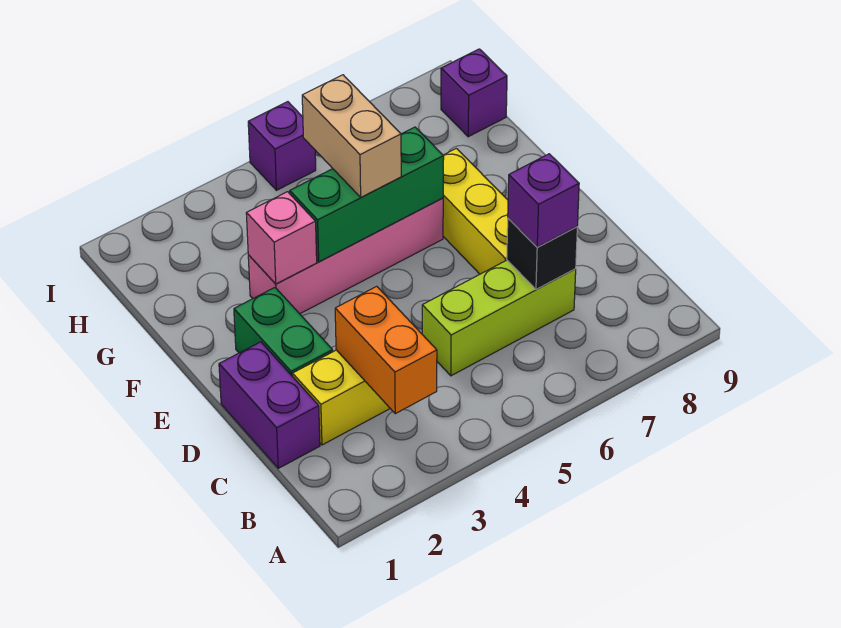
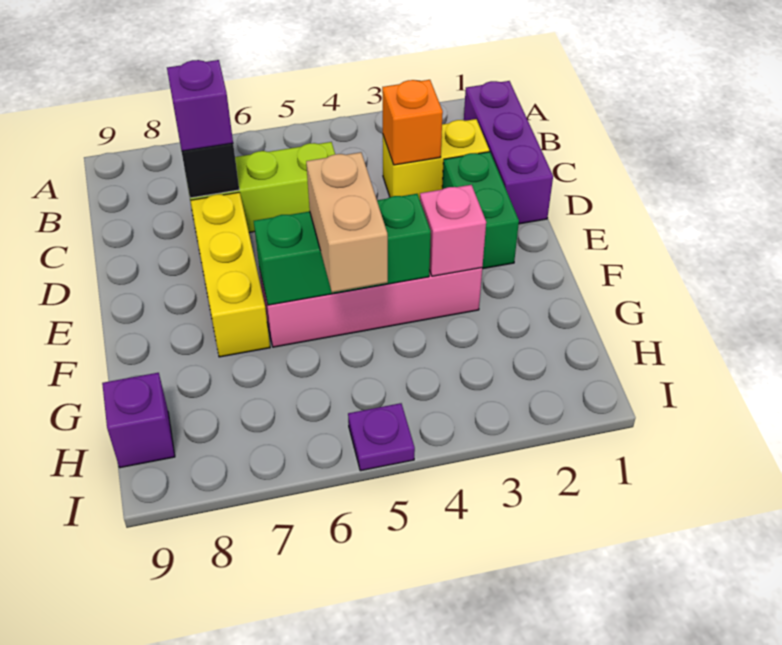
orange brick B3:C3 level 2 -> orange brick C3 level 2
purple brick C1:D1 level 1 -> purple brick B1:D1 level 1
purple brick I5 level 1 -> purple plate I5 level 1

